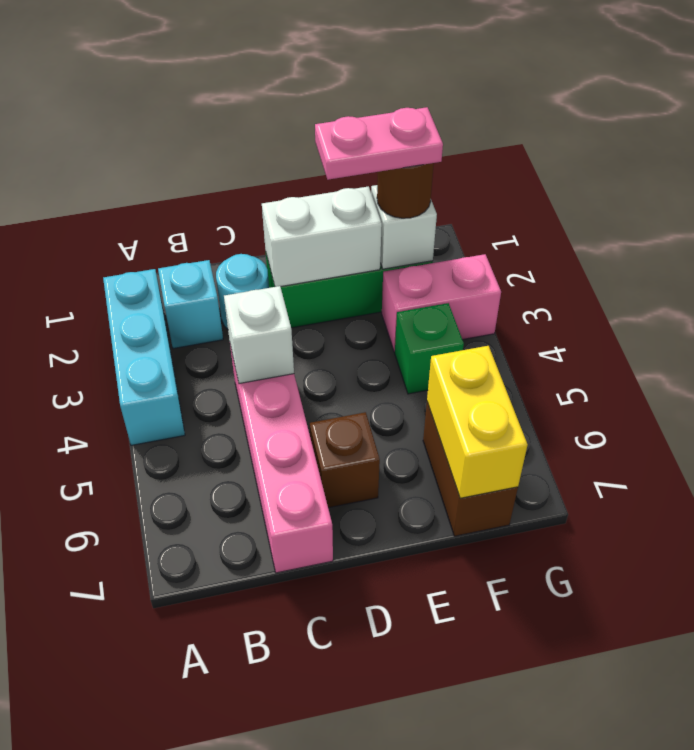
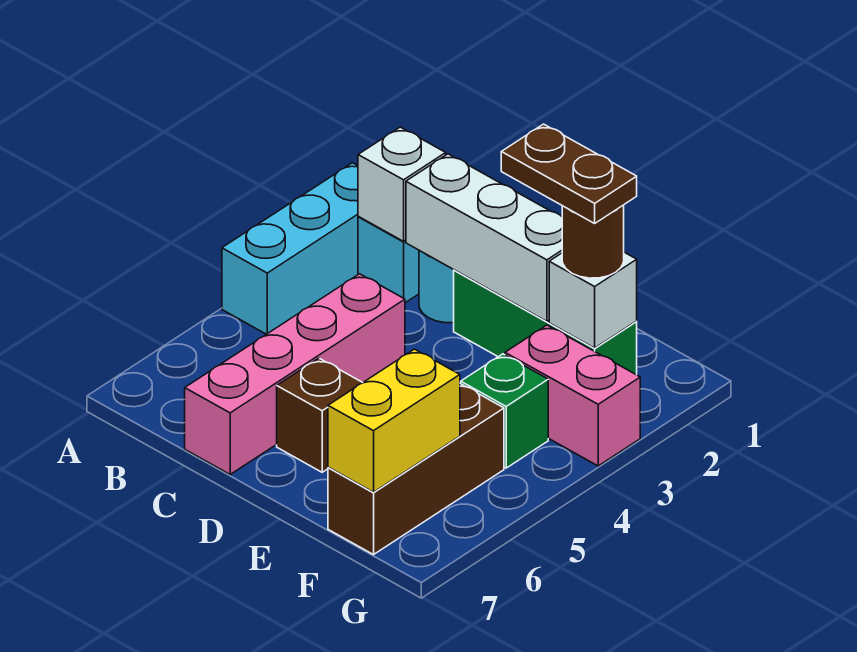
white brick C4 level 2 -> white brick B2 level 2
white brick D2:E2 level 2 -> white brick C2:E2 level 2
pink plate E2:F2 level 4 -> brown plate E2:F2 level 4
brown brick F6:F7 level 1 -> brown brick F5:F7 level 1

